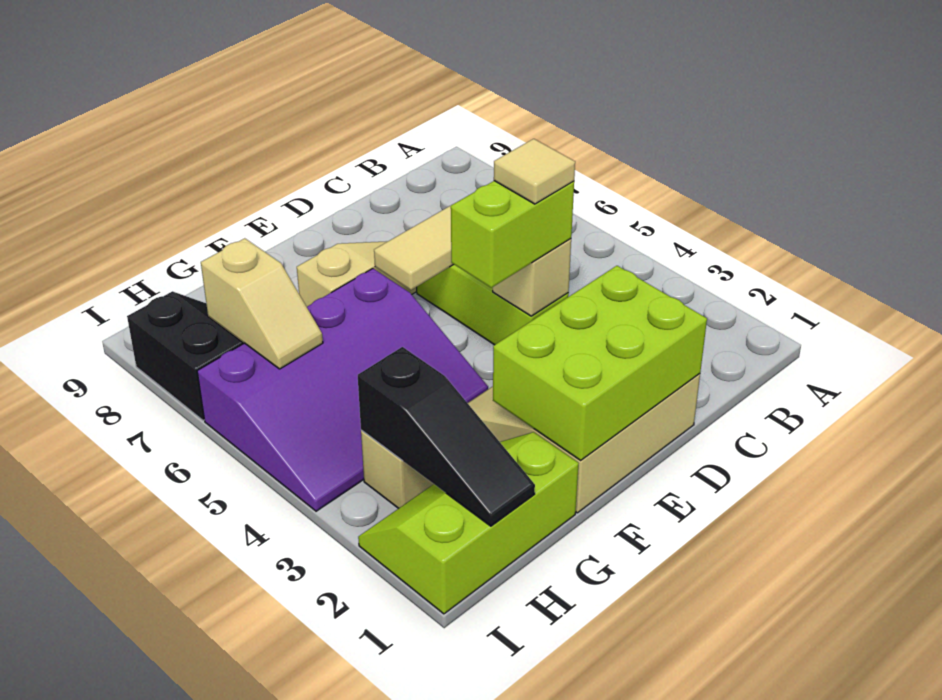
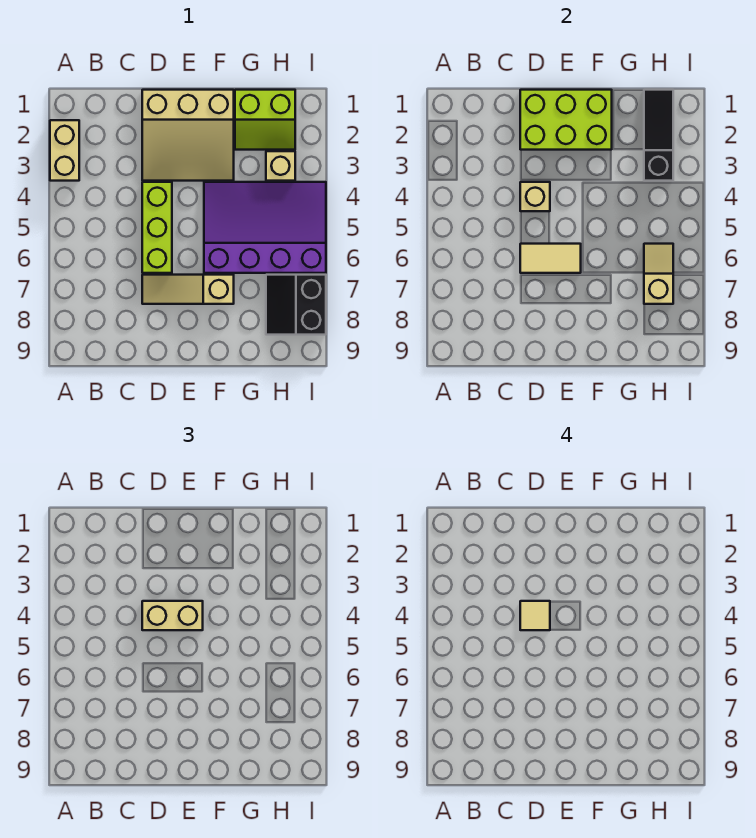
none -> tan brick A2:A3 level 1
lime brick D4:E4 level 3 -> tan brick D4:E4 level 3
lime slope G1:I2 level 1 top 1 -> lime slope G1:H2 level 1 top 1

